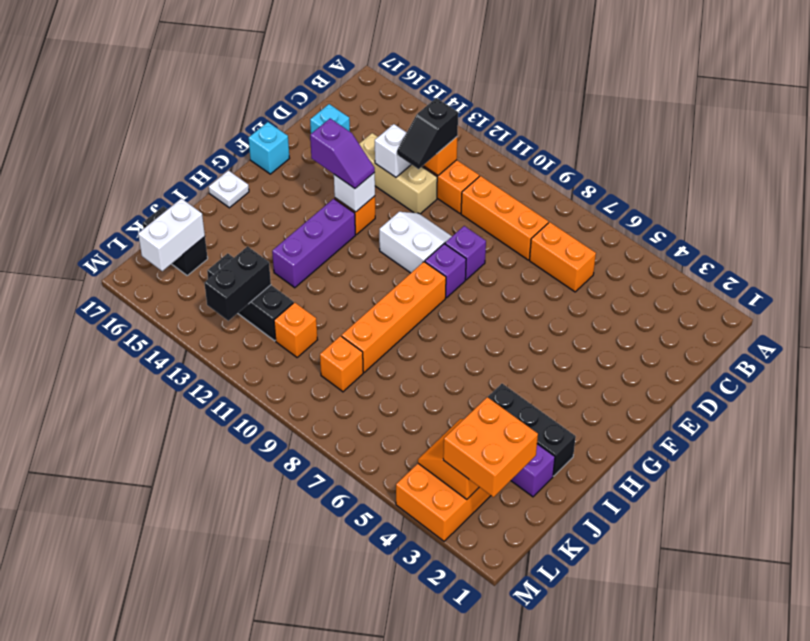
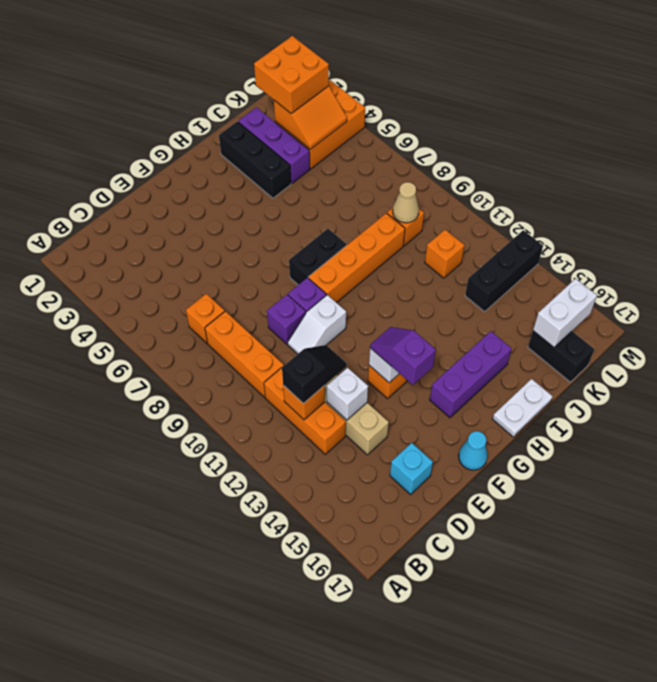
orange brick C6:C7 level 1 -> orange brick C7 level 1
white slope E10:F11 level 1 top F -> white slope E10:F10 level 1 top F
cyan brick F17 level 1 -> cyan cone F17 level 1
purple brick G13:I13 level 1 -> purple brick G15:I15 level 1
white plate H17 level 1 -> white plate H17:I17 level 1
none -> tan cone K9 level 2
black brick K12:K14 level 1 -> black brick K13:M13 level 1
black brick K13:L13 level 2 -> black brick G8:H8 level 1

